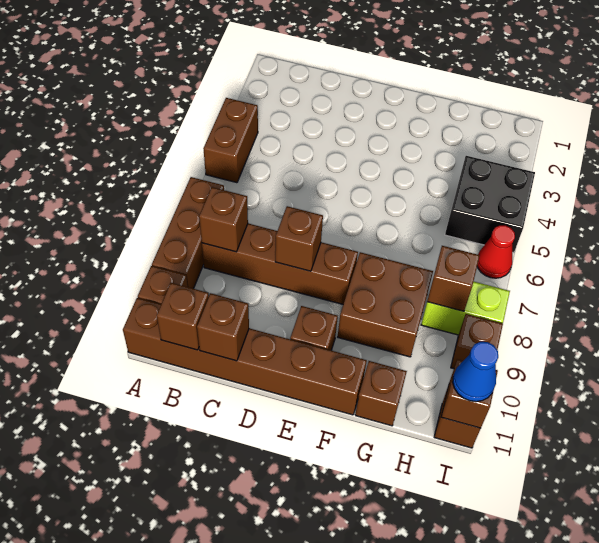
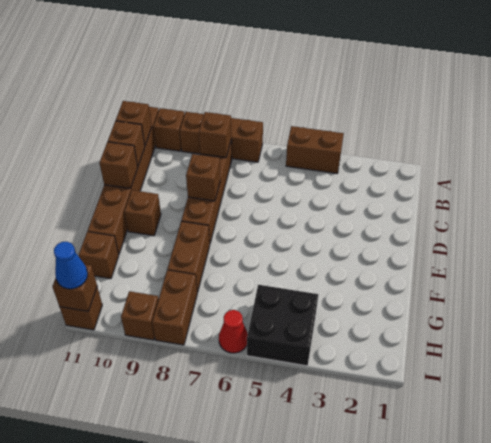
brown brick F8:G9 level 1 -> brown brick F8:G8 level 1
lime brick H8:I8 level 1 -> brown brick H8:I8 level 1
brown brick H8 level 2 -> brown brick D11 level 2

